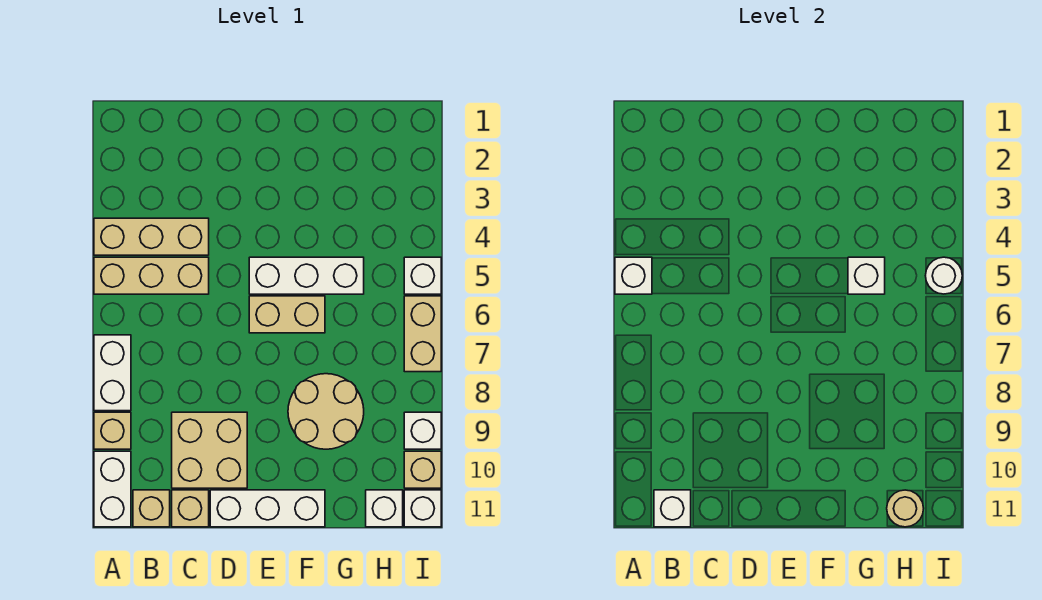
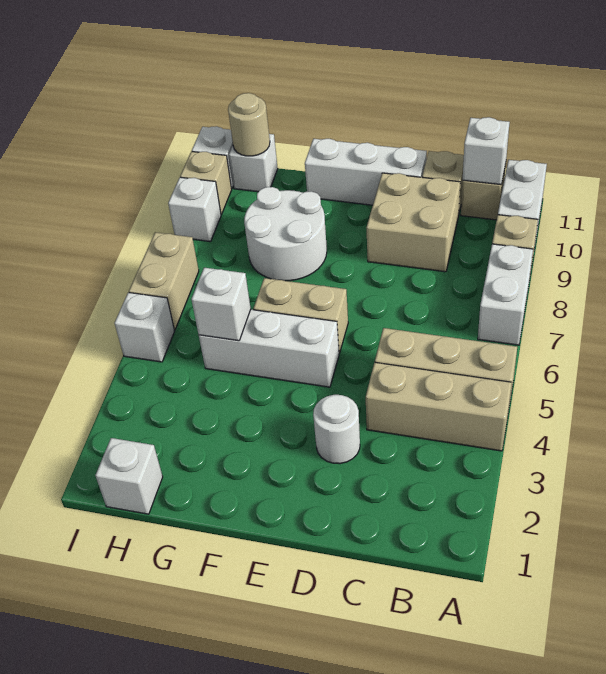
white brick A5 level 2 -> white brick H1 level 1
tan round brick F8:G9 level 1 -> white round brick F8:G9 level 1
white round brick I5 level 2 -> white round brick D3 level 1

